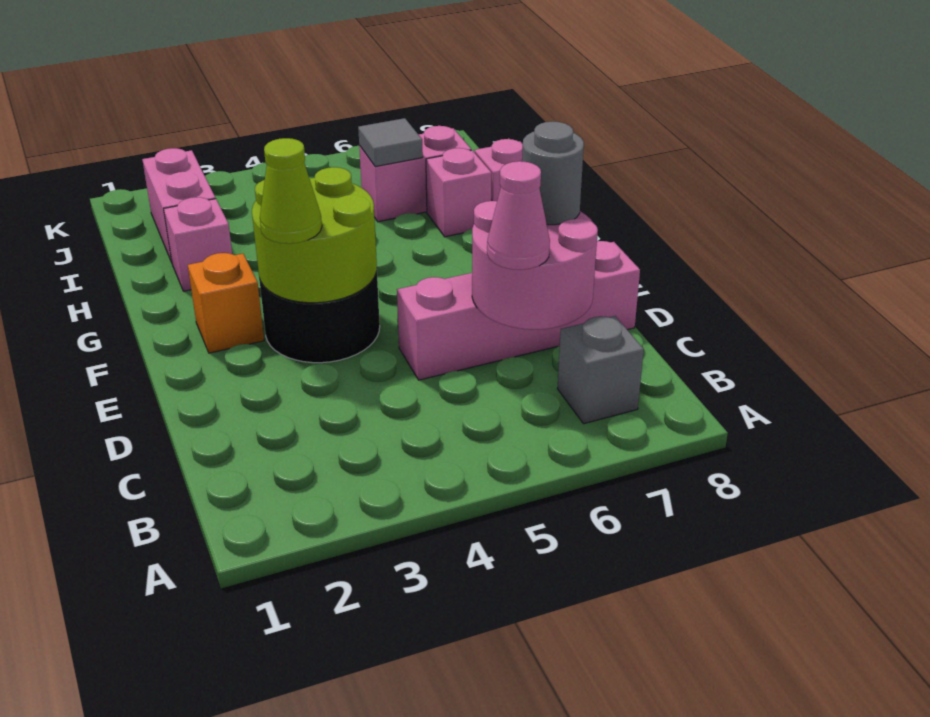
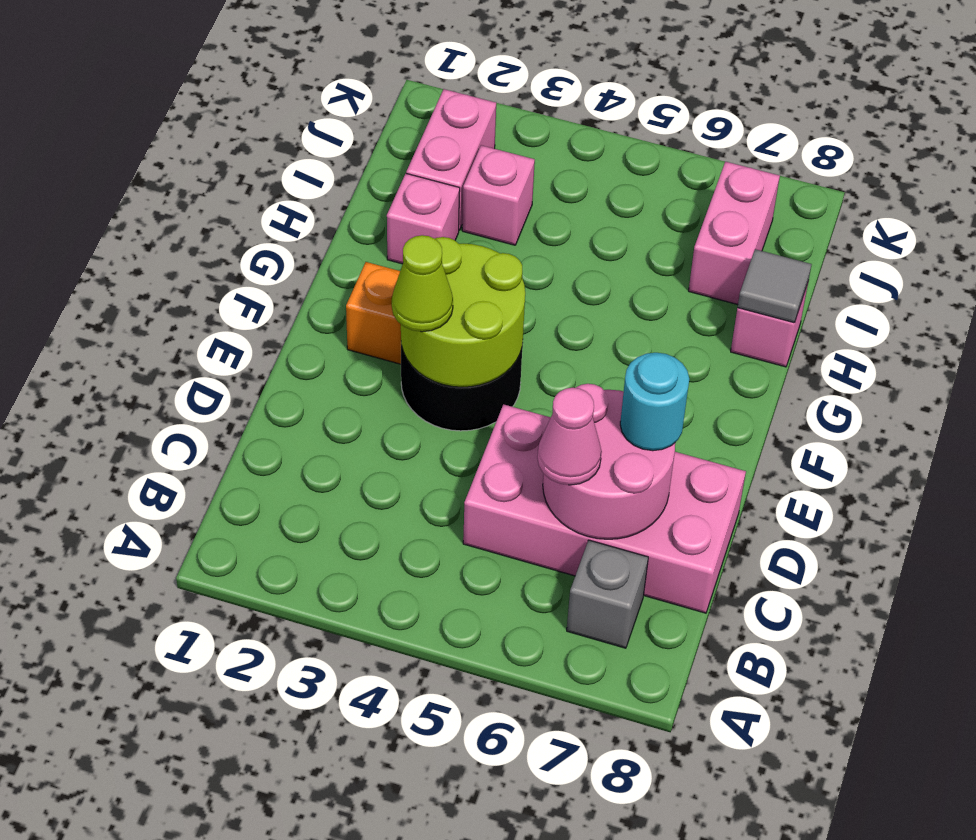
pink brick D5:D8 level 1 -> pink brick C5:D8 level 1
grey round brick D7 level 3 -> cyan round brick D7 level 3
pink brick H7 level 1 -> pink brick I3 level 1
pink brick I6:I7 level 1 -> pink brick I7:J7 level 1
grey tile I6 level 2 -> grey tile H8 level 2

